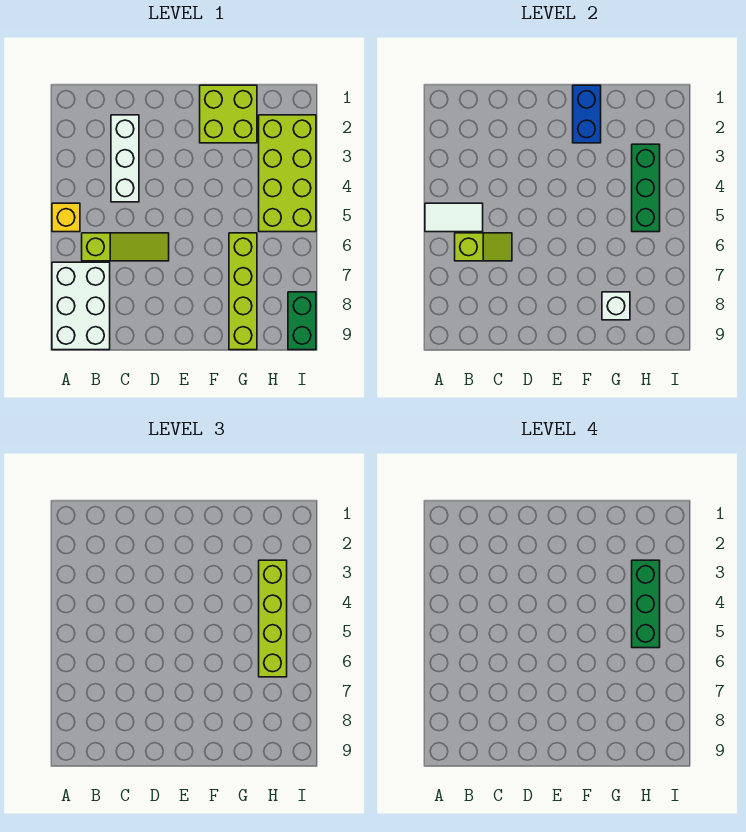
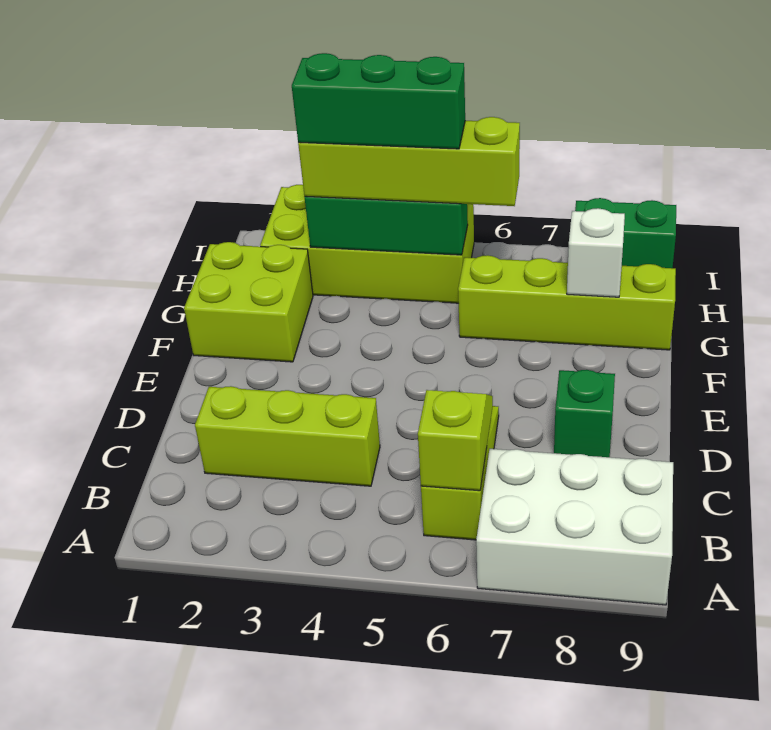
yellow brick A5 level 1 -> none
white tile A5:B5 level 2 -> none
white brick C2:C4 level 1 -> lime brick C2:C4 level 1
none -> green brick D8 level 1
blue brick F1:F2 level 2 -> none

